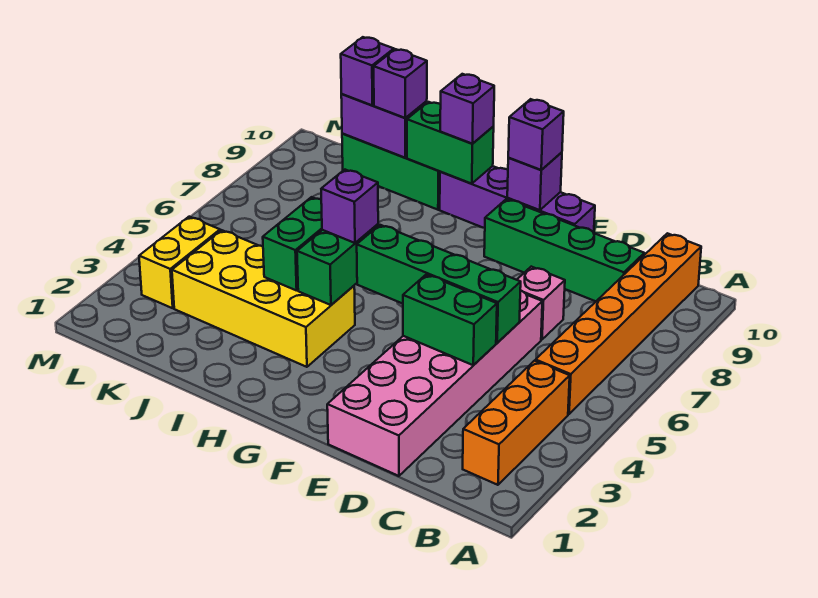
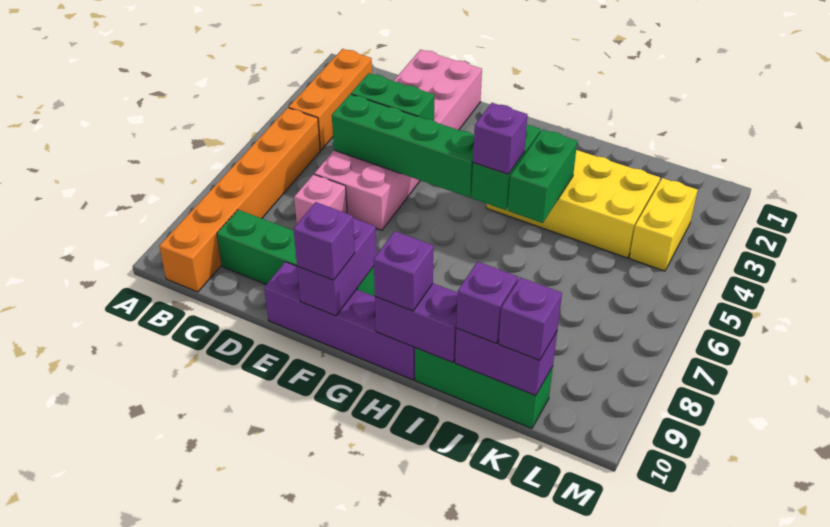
purple brick F10 level 2 -> purple brick F9:F10 level 2
green brick H10:I10 level 2 -> purple brick H10:I10 level 2

